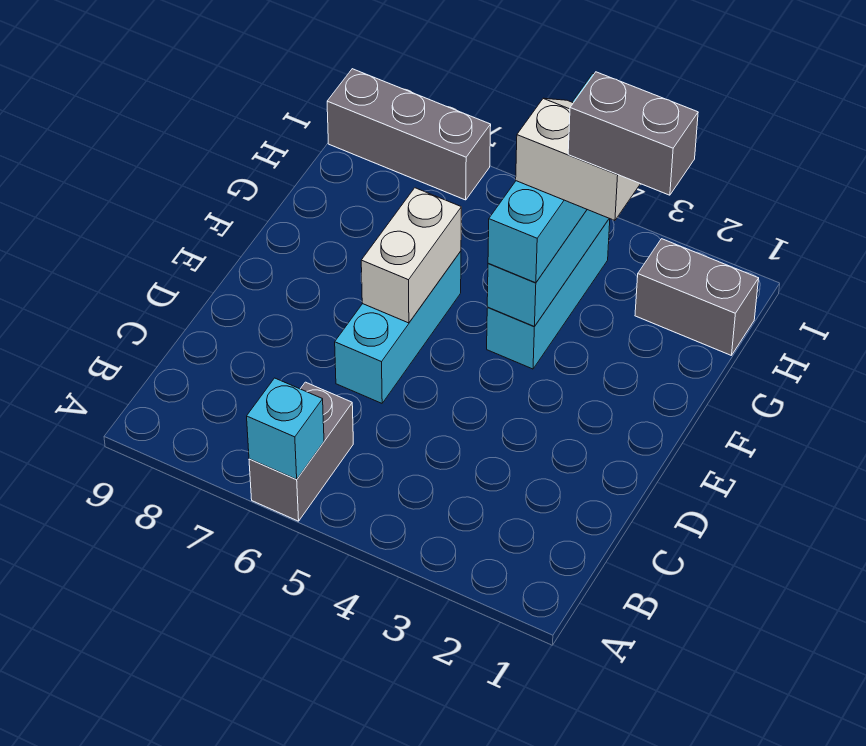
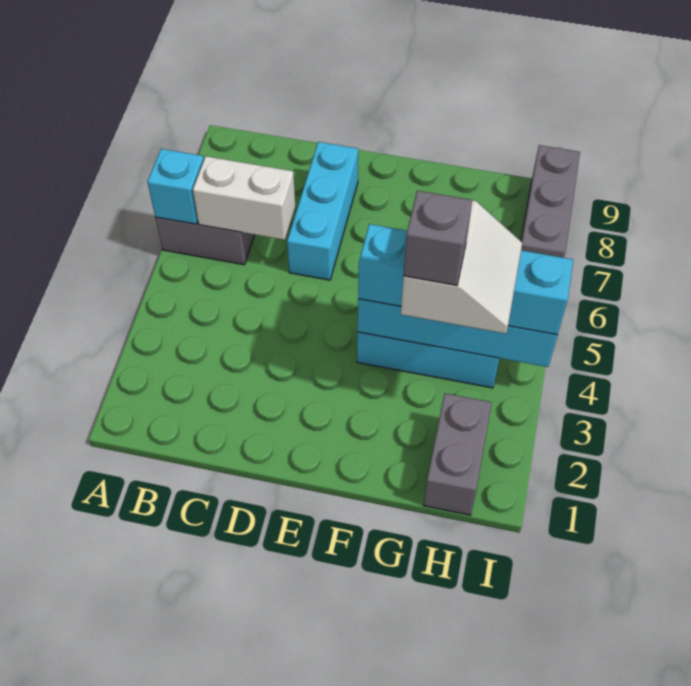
cyan brick D6:F6 level 1 -> cyan brick D6:D8 level 1
white brick E6:F6 level 2 -> white brick B6:C6 level 2
grey brick G2:G3 level 5 -> grey brick G3 level 5

